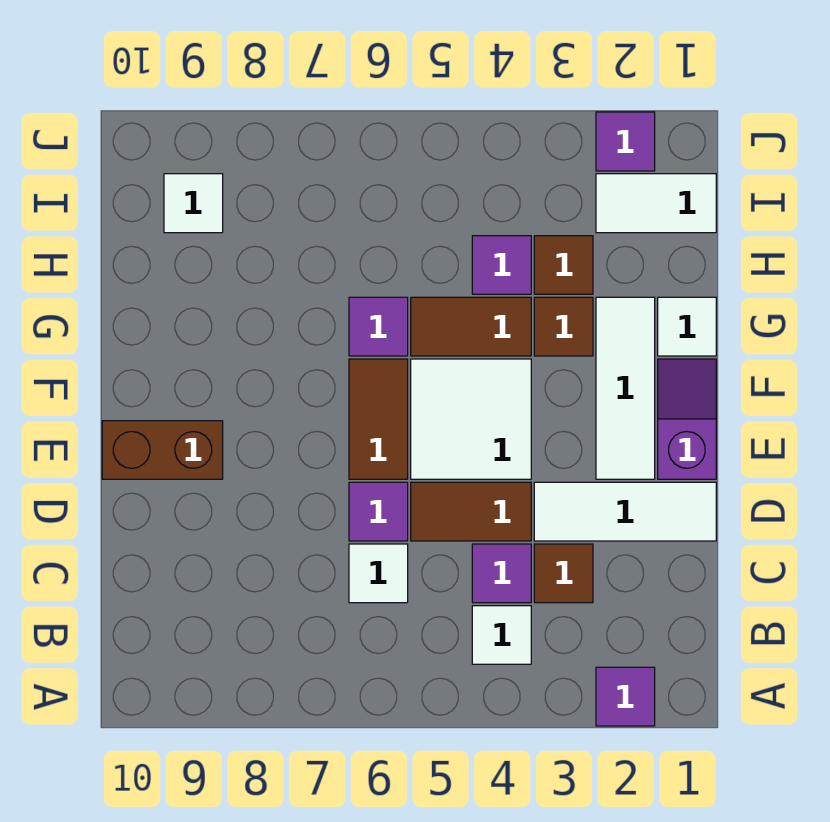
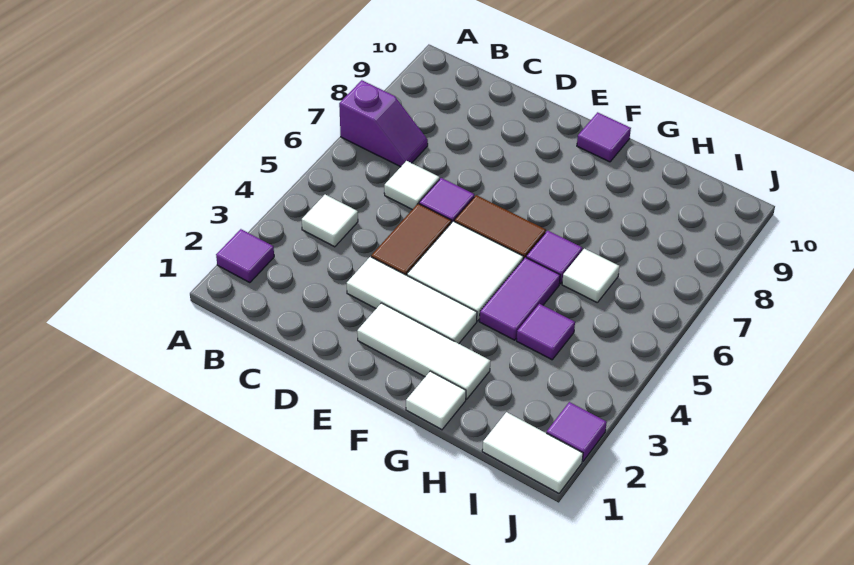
brown tile C3 level 1 -> none
purple tile C4 level 1 -> purple tile F10 level 1
white tile D1:D3 level 1 -> white tile D3:F3 level 1
purple slope E1:F1 level 1 top E -> purple slope A7:B7 level 1 top A
brown brick E9:E10 level 1 -> none
brown tile G3 level 1 -> none
brown tile G4:G5 level 1 -> purple tile G4:G5 level 1
brown tile H3 level 1 -> none
white tile I1:I2 level 1 -> white tile I1:J1 level 1
white tile I9 level 1 -> white tile H6 level 1

